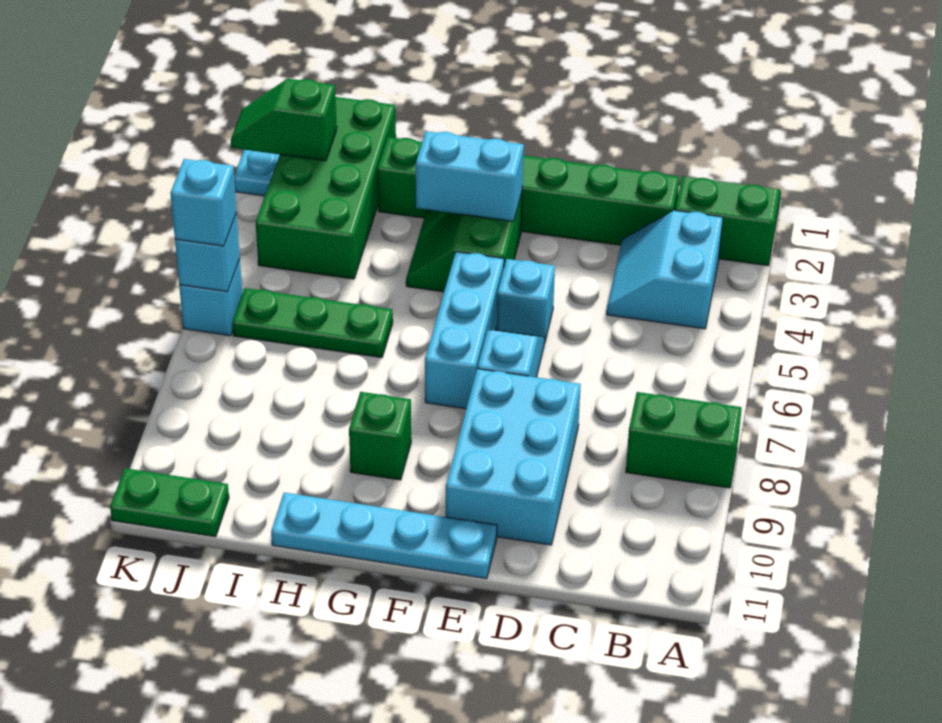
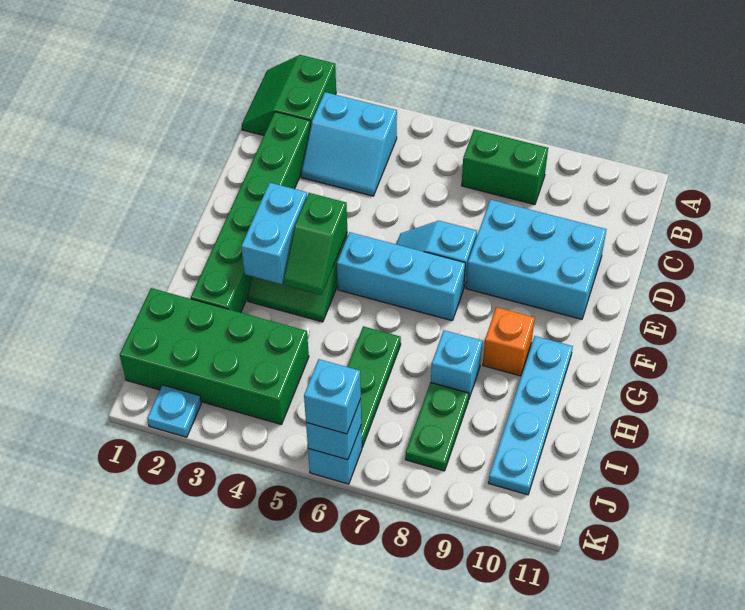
green brick A8:B8 level 1 -> green brick B7:B8 level 1
cyan brick E5 level 1 -> cyan brick H8 level 1
cyan plate E11:H11 level 1 -> cyan plate G10:J10 level 1
green brick G9 level 1 -> orange brick G9 level 1
green slope J2:K2 level 2 top J -> green slope F4:G4 level 2 top F
green plate J11:K11 level 1 -> green plate I8:J8 level 1

